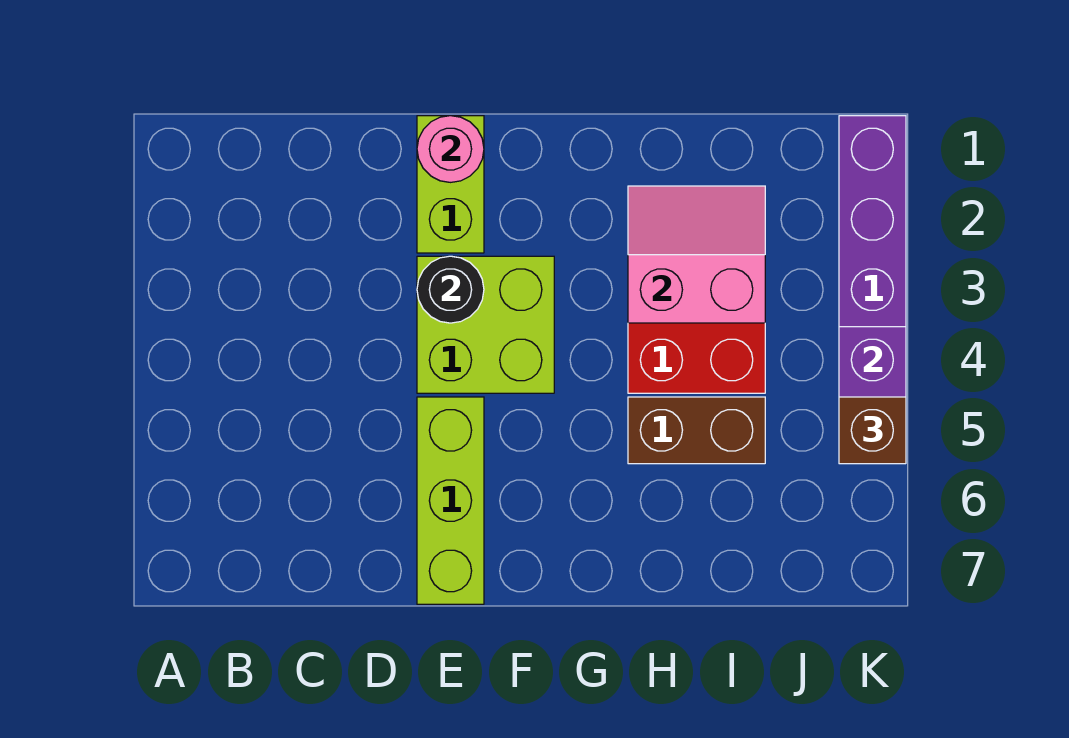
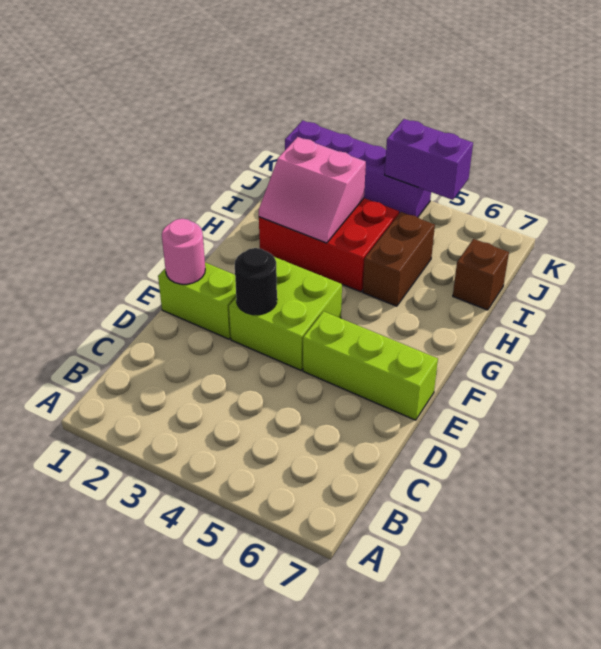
pink slope H2:I3 level 2 top 3 -> pink slope H2:I3 level 2 top I
brown brick K5 level 3 -> brown brick I7 level 1

